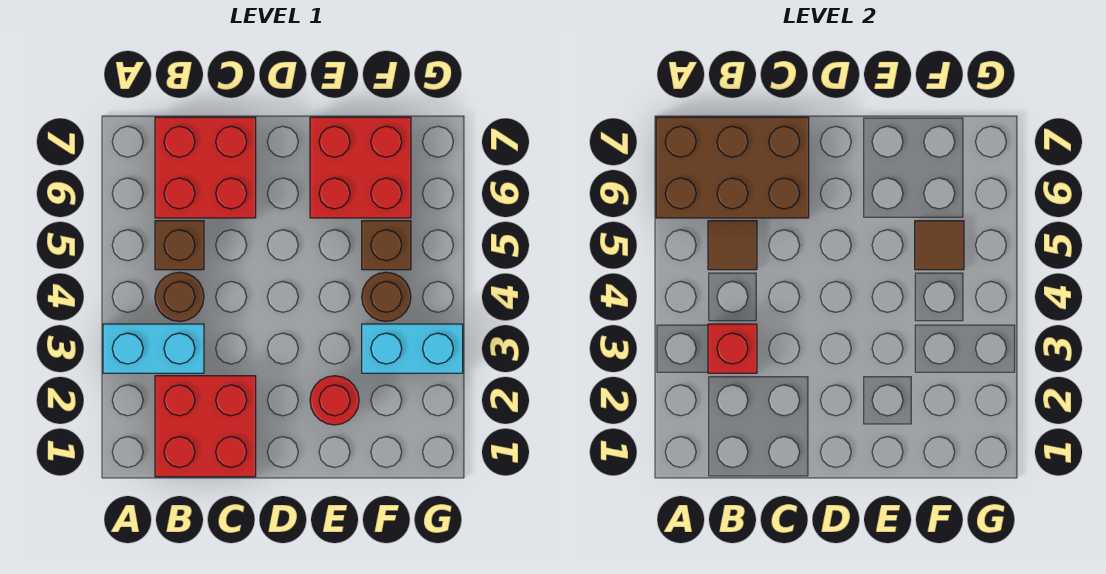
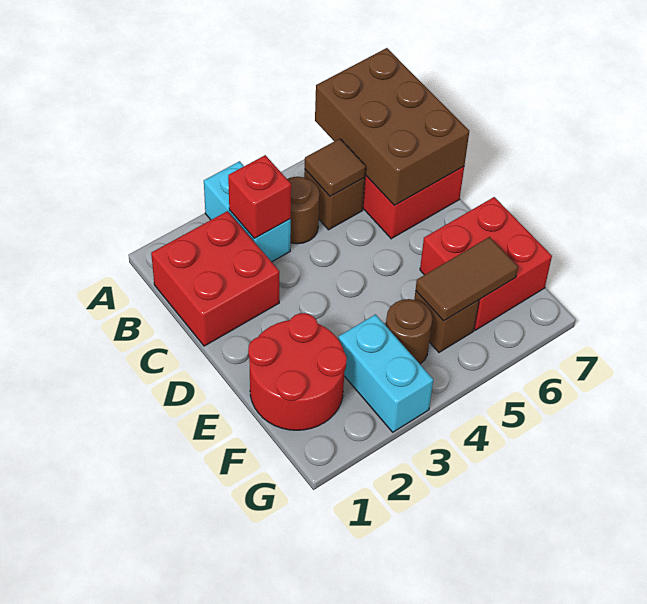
red round brick E2 level 1 -> red round brick E1:F2 level 1
brown tile F5 level 2 -> brown tile F5:F6 level 2

